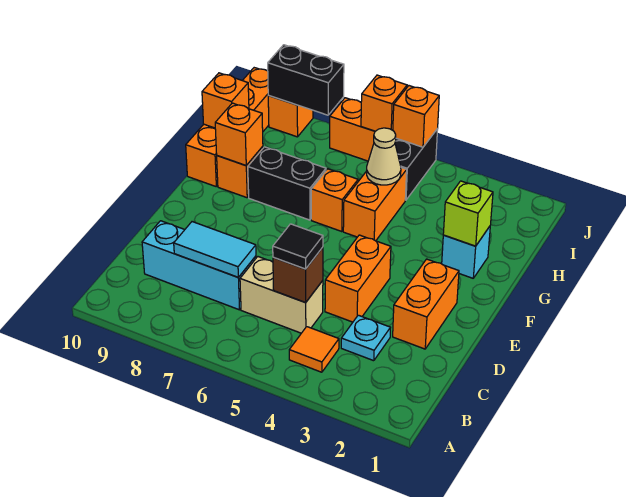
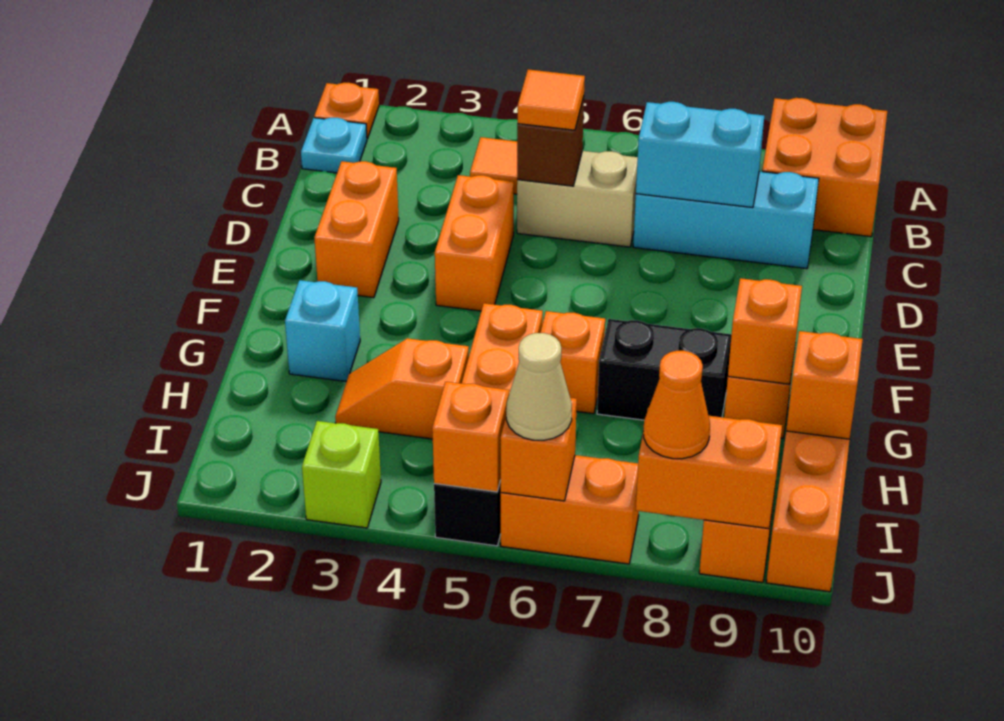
none -> orange plate A1 level 1
none -> orange brick A9:B10 level 1
cyan plate C3 level 1 -> cyan plate B1 level 1
black tile C5 level 3 -> orange tile C5 level 3
cyan tile C7:C8 level 2 -> cyan brick C7:C8 level 2
lime brick G2 level 2 -> lime brick J3 level 1
none -> orange slope H3:H4 level 1 top 4
tan cone H5 level 2 -> tan cone J6 level 3
black brick J8:J9 level 2 -> orange brick J8:J9 level 2
none -> orange cone J8 level 3

